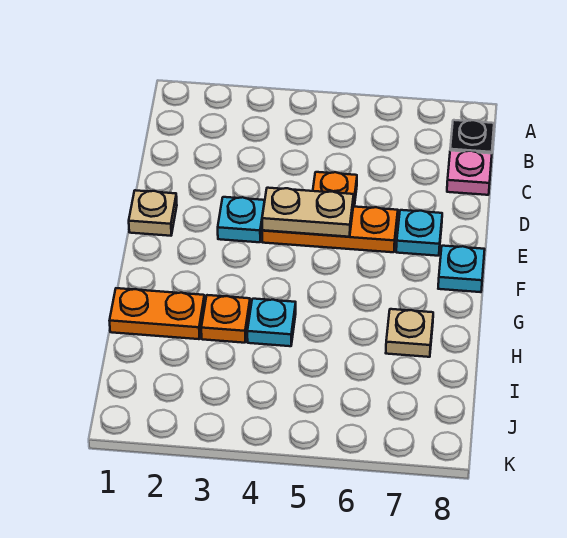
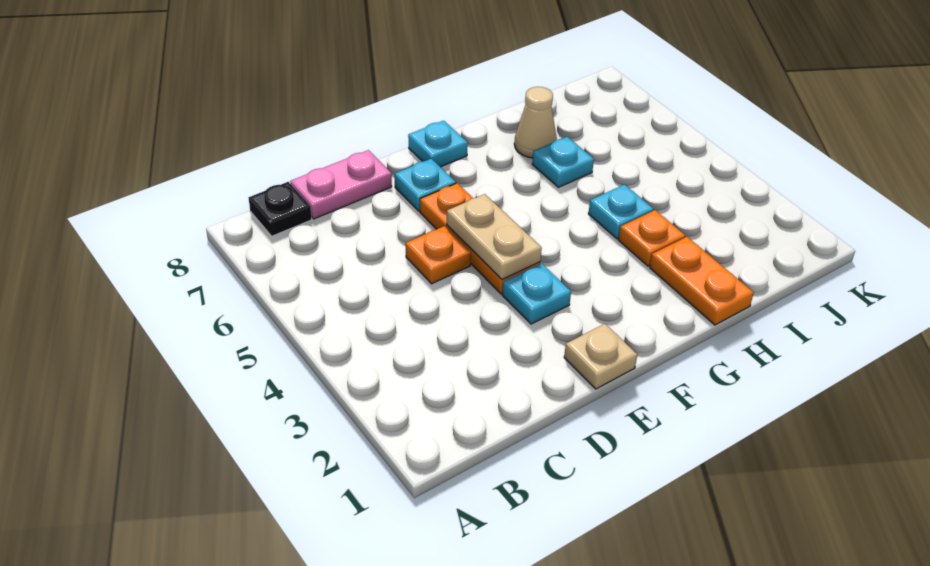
pink plate C8 level 1 -> pink plate C8:D8 level 1
none -> cyan plate H6 level 1
tan plate H7 level 1 -> tan cone H7 level 1

